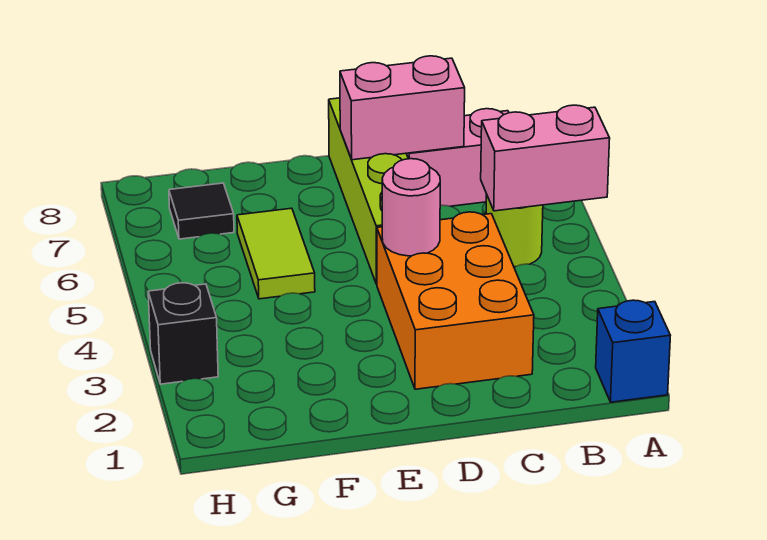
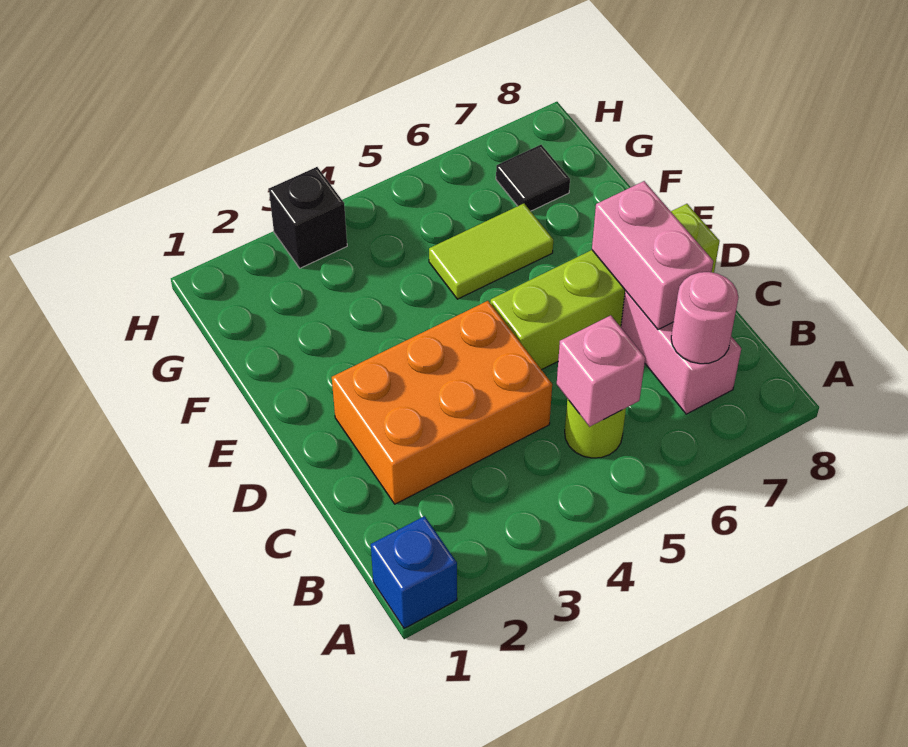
pink brick A5:B5 level 2 -> pink brick B5 level 2
pink round brick D4 level 2 -> pink round brick B7 level 2

